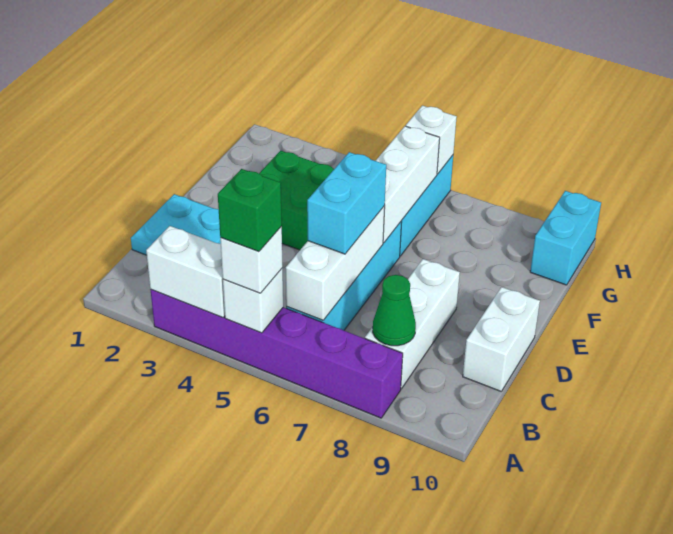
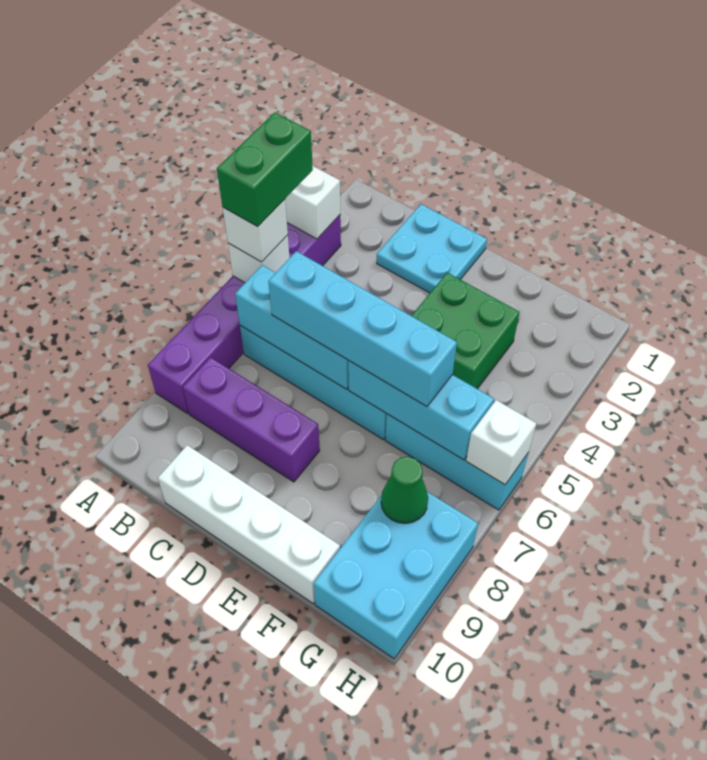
white brick A3:A4 level 2 -> white brick A3 level 2
green brick A5 level 4 -> green brick A4:A5 level 4
white brick B6:D6 level 2 -> cyan brick B6:D6 level 2
white brick B8:D8 level 1 -> purple brick B8:D8 level 1
green cone B8 level 2 -> green cone G8 level 2
cyan brick C6:D6 level 3 -> cyan brick C6:F6 level 3
white brick C10:D10 level 1 -> white brick C10:F10 level 1
white brick E6:G6 level 2 -> cyan brick E6:G6 level 2
cyan brick G10:H10 level 1 -> cyan brick G8:H10 level 1

